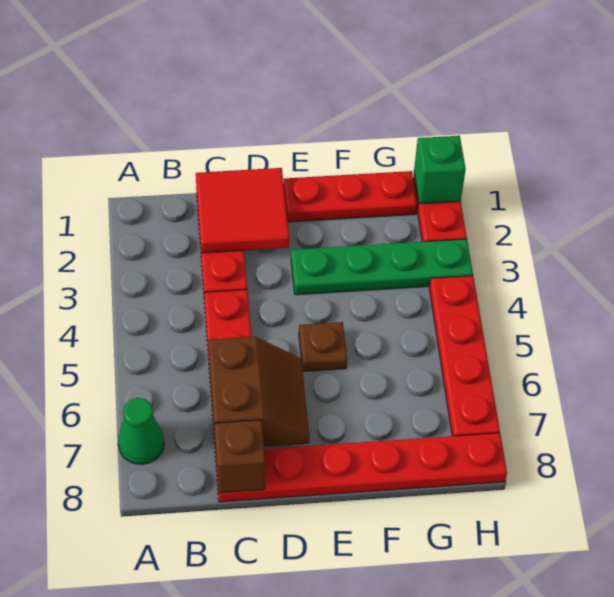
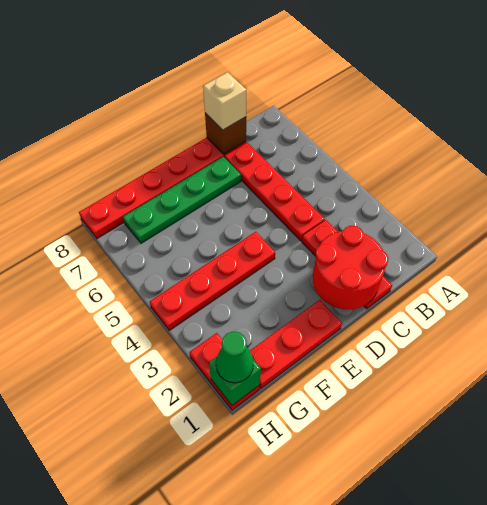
green cone A7 level 1 -> green cone H1 level 3
red tile C1:D2 level 2 -> red round brick C1:D2 level 2
brown slope C6:D7 level 2 top C -> none
none -> tan brick C8 level 3
green plate E3:H3 level 1 -> green plate D7:G7 level 1
brown plate E5 level 1 -> none
red plate H4:H7 level 1 -> red plate E4:H4 level 1

